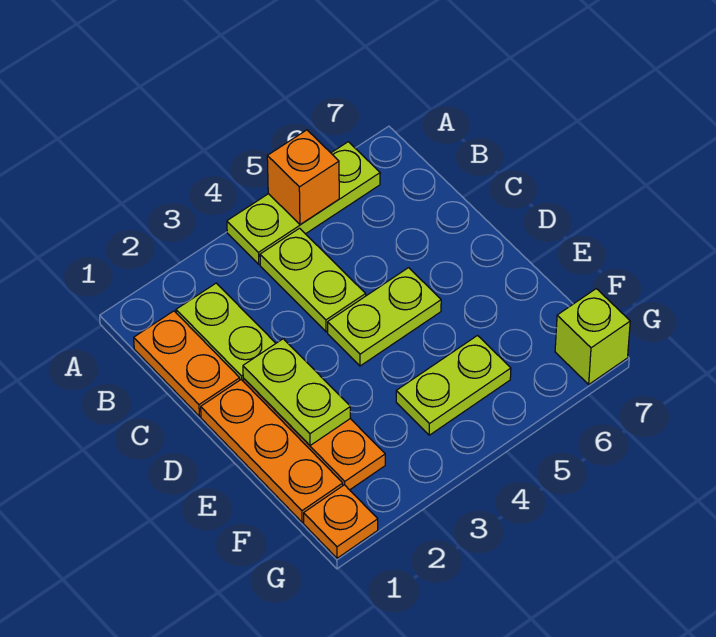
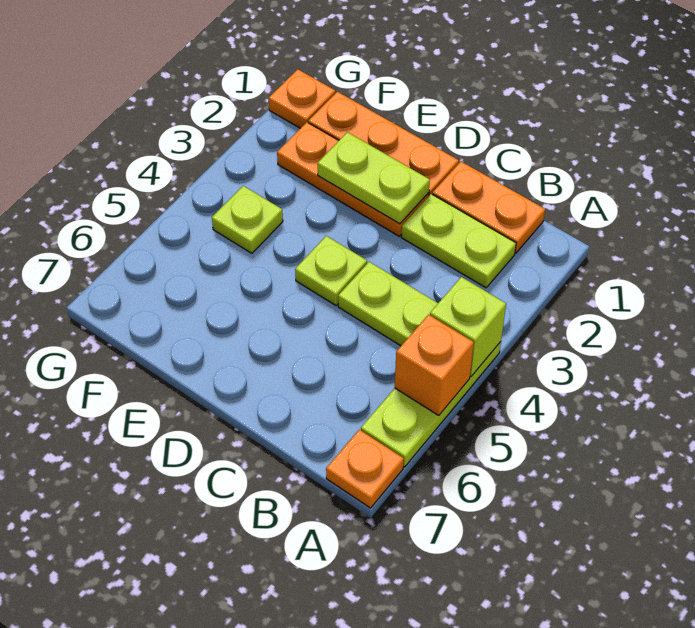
none -> orange plate A7 level 1
lime plate D4:D5 level 1 -> lime plate D4 level 1
lime plate F4:F5 level 1 -> lime plate F4 level 1
lime brick G7 level 1 -> lime brick A4 level 2

